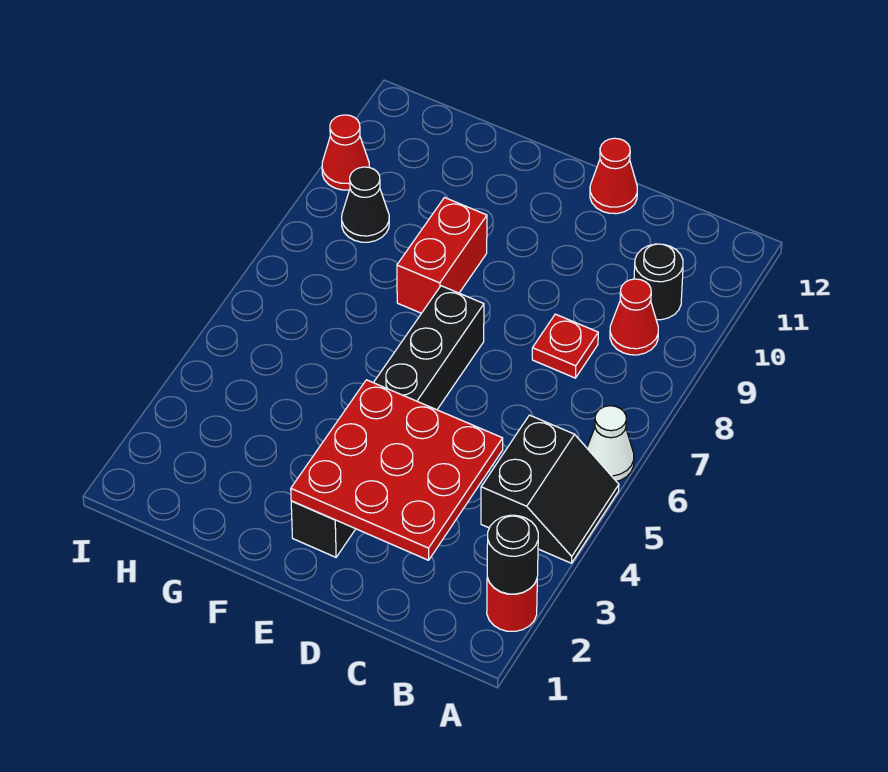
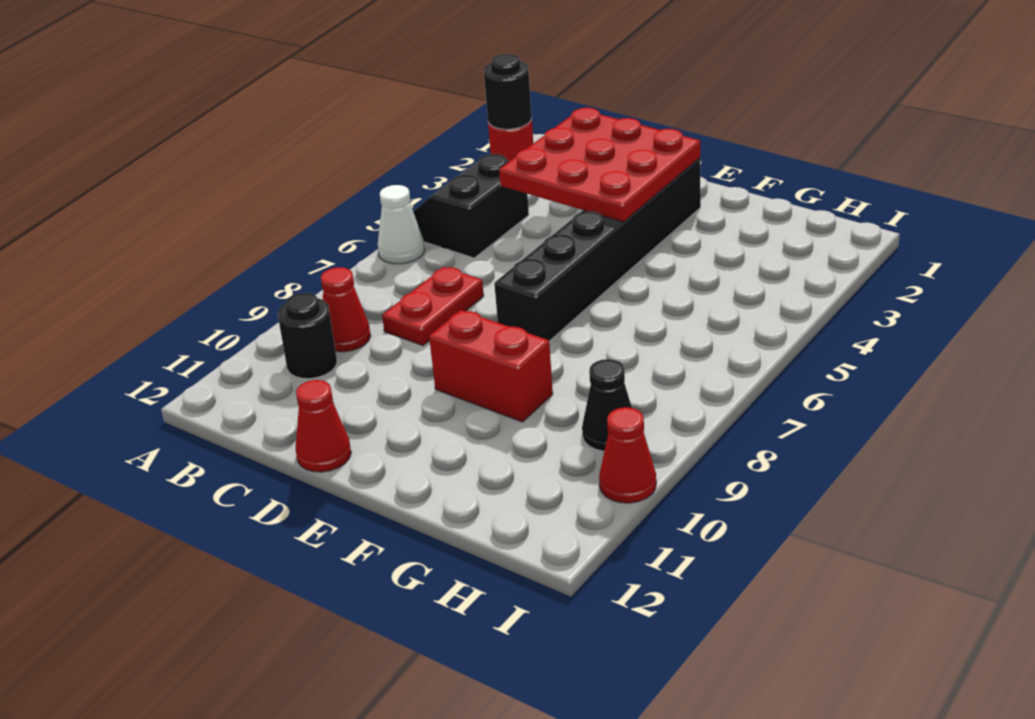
red plate C8 level 1 -> red plate C7:C8 level 1
red brick F8:F9 level 1 -> red brick E9:F9 level 1

